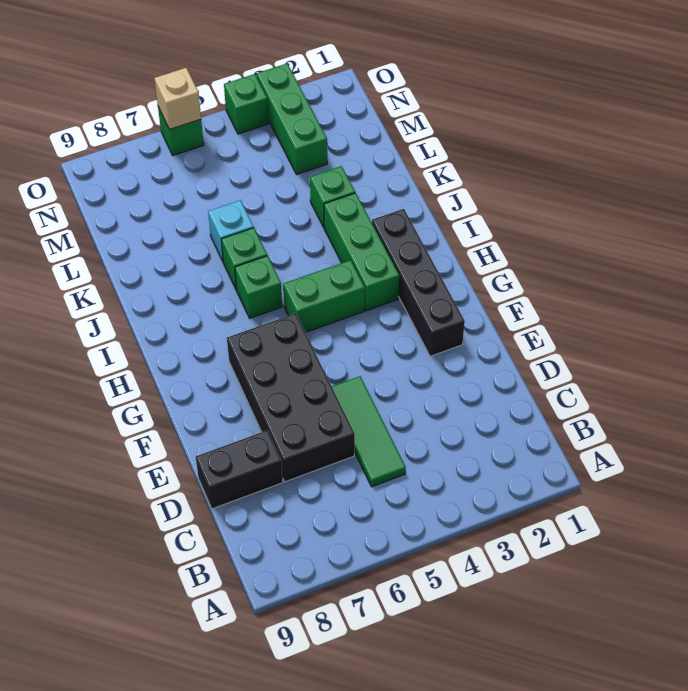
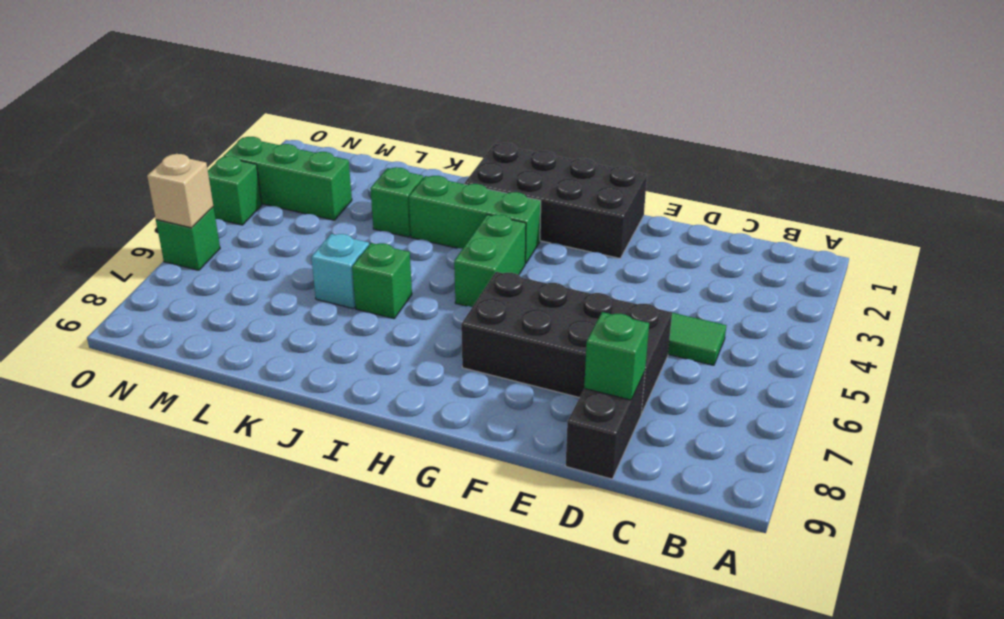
black brick F2:I2 level 1 -> black brick F1:I2 level 1
green brick I6 level 1 -> green brick D8 level 2

